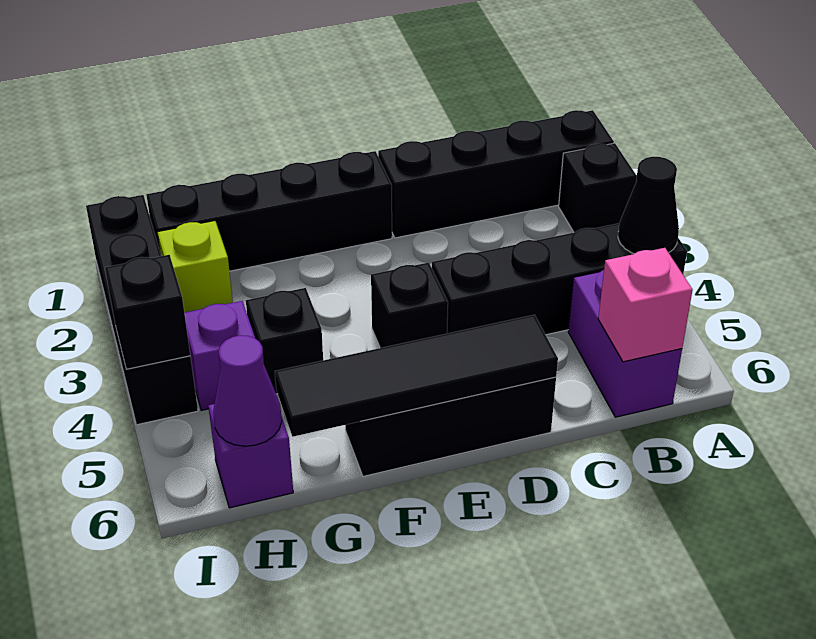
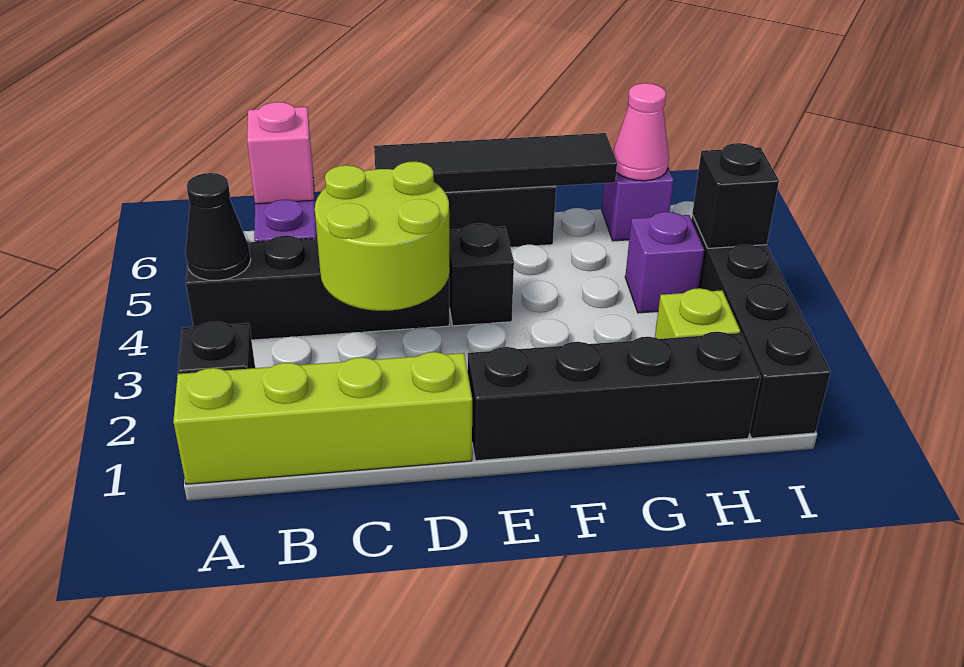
black brick A1:D1 level 1 -> lime brick A1:D1 level 1
none -> lime round brick C3:D4 level 2
black brick G4 level 1 -> none
purple cone H6 level 2 -> pink cone H6 level 2

